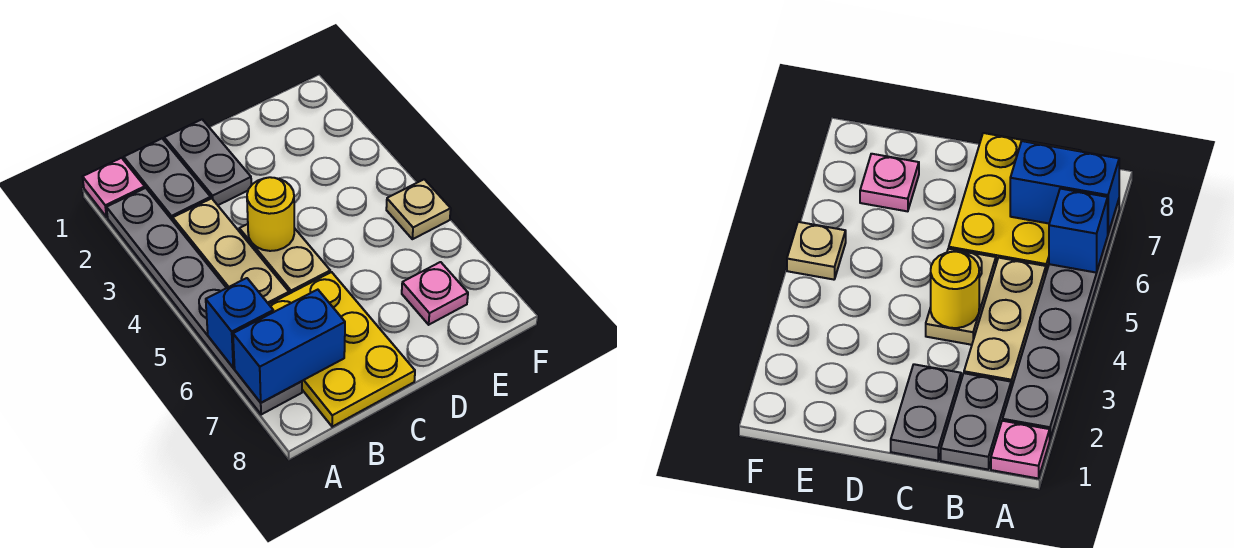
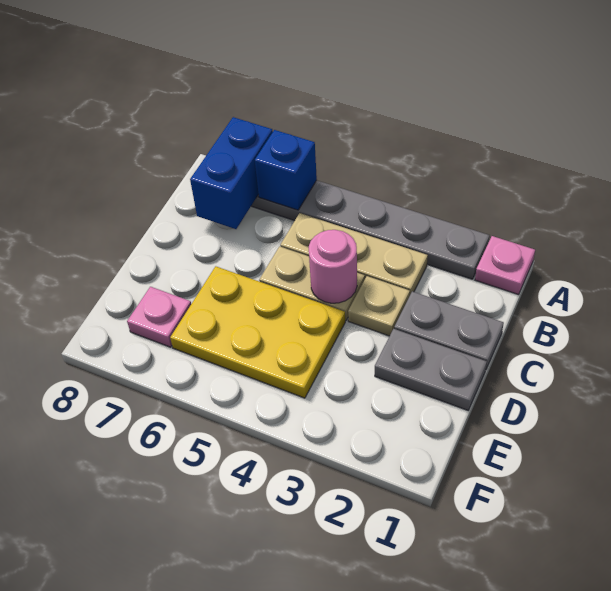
grey plate B1:B2 level 1 -> grey plate D1:D2 level 1
yellow plate B6:C8 level 1 -> yellow plate D4:E6 level 1
yellow round brick C4 level 2 -> pink round brick C4 level 2
tan plate F5 level 1 -> tan plate C3 level 1

